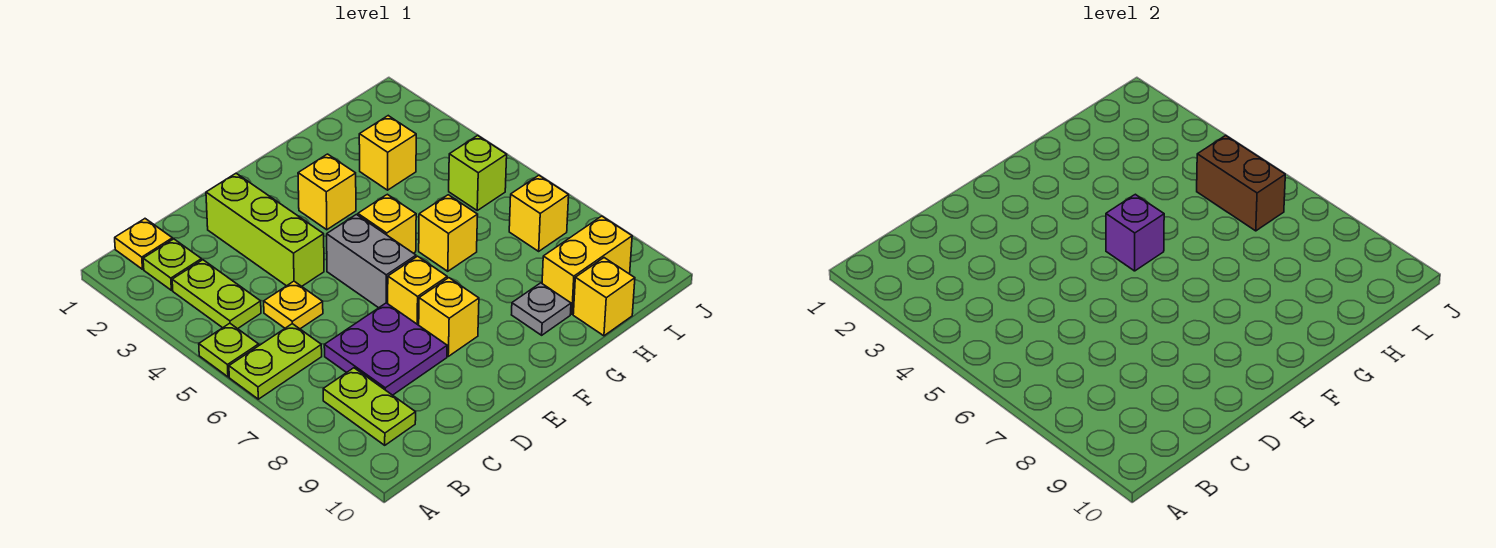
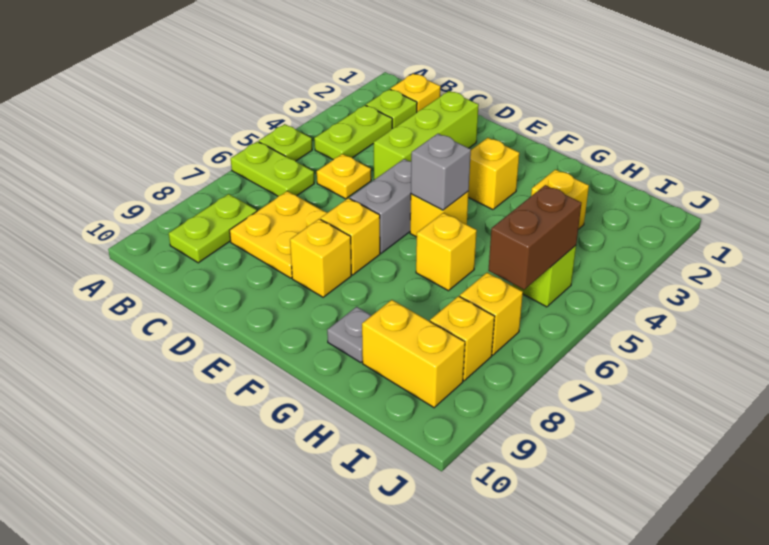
purple plate C7:D8 level 1 -> yellow plate C7:D8 level 1
purple brick F5 level 2 -> grey brick F5 level 2
yellow brick H10 level 1 -> yellow brick I8 level 1

